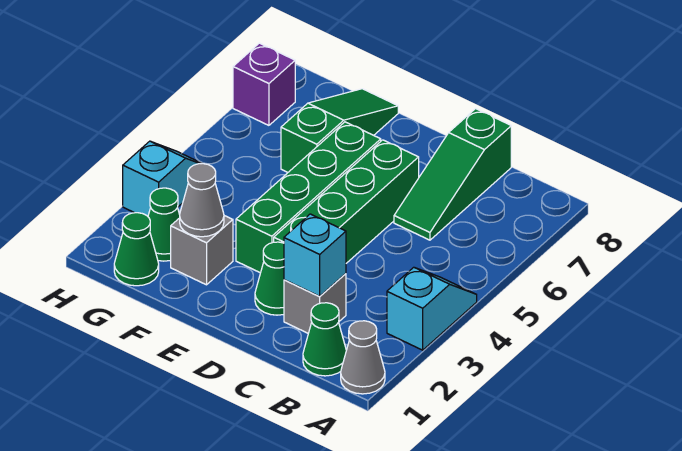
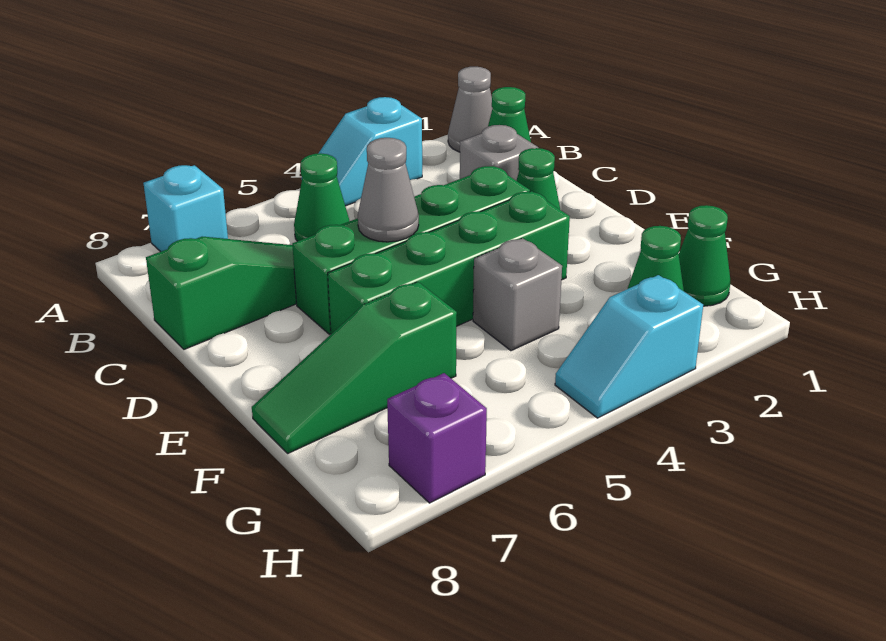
none -> green cone B5 level 1
cyan brick C2 level 2 -> cyan brick A7 level 1
grey brick F2 level 1 -> grey brick F4 level 1
grey cone F2 level 2 -> grey cone D5 level 2

